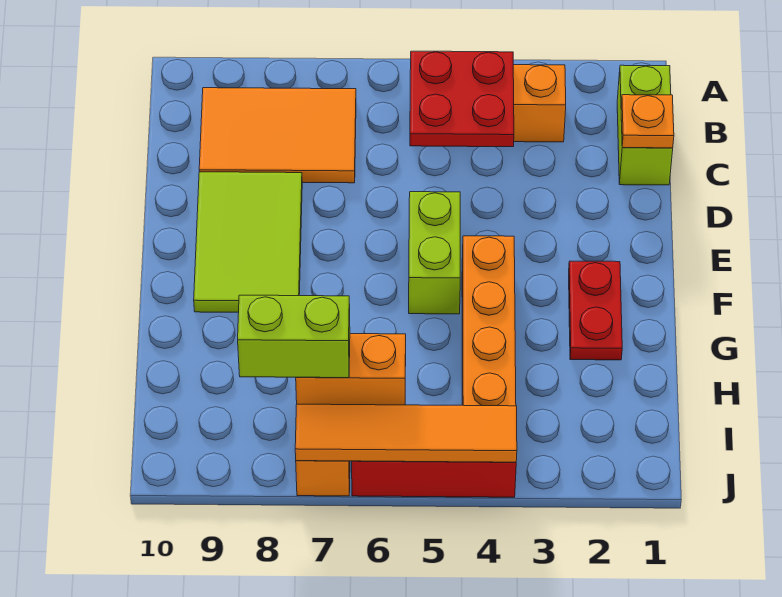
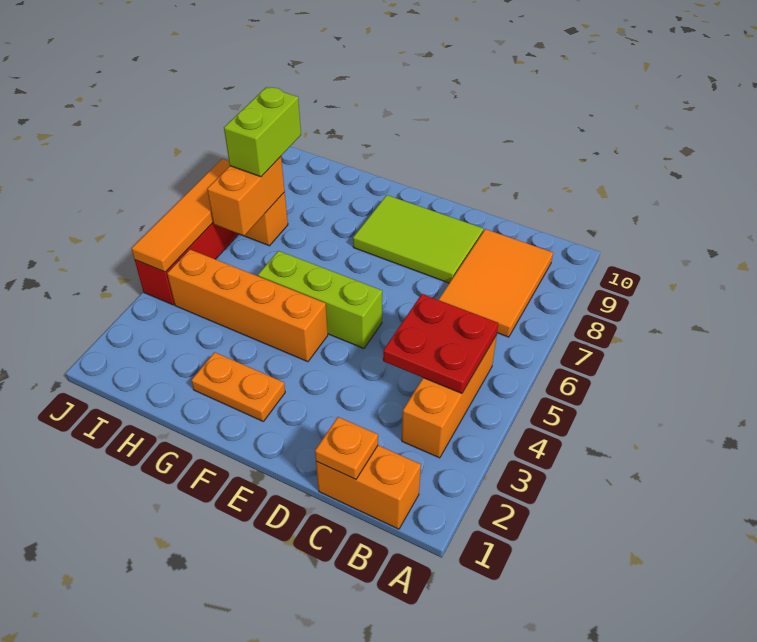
lime brick B1:C1 level 1 -> orange brick B1:C1 level 1
lime brick E5:F5 level 1 -> lime brick E5:G5 level 1
red plate F2:G2 level 1 -> orange plate F2:G2 level 1

